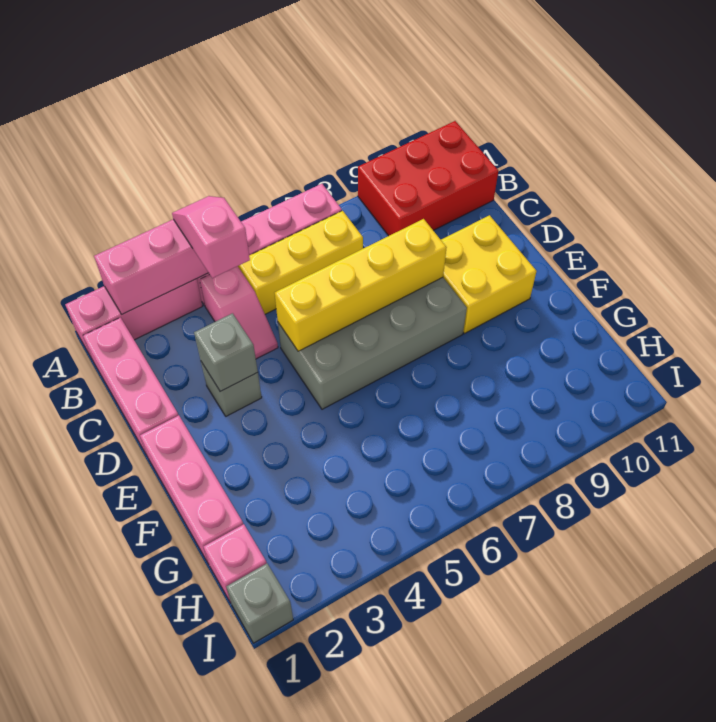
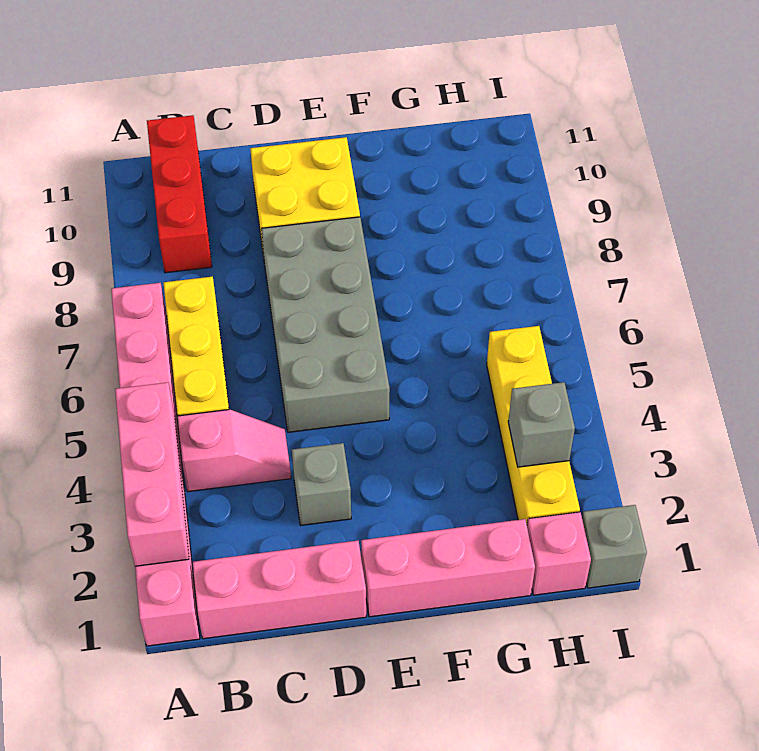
pink slope A4:B4 level 3 top B -> none
red brick A9:B11 level 1 -> red brick B9:B11 level 1
grey brick D3 level 2 -> grey brick H3 level 2
yellow brick D5:D8 level 2 -> yellow brick H2:H5 level 1

